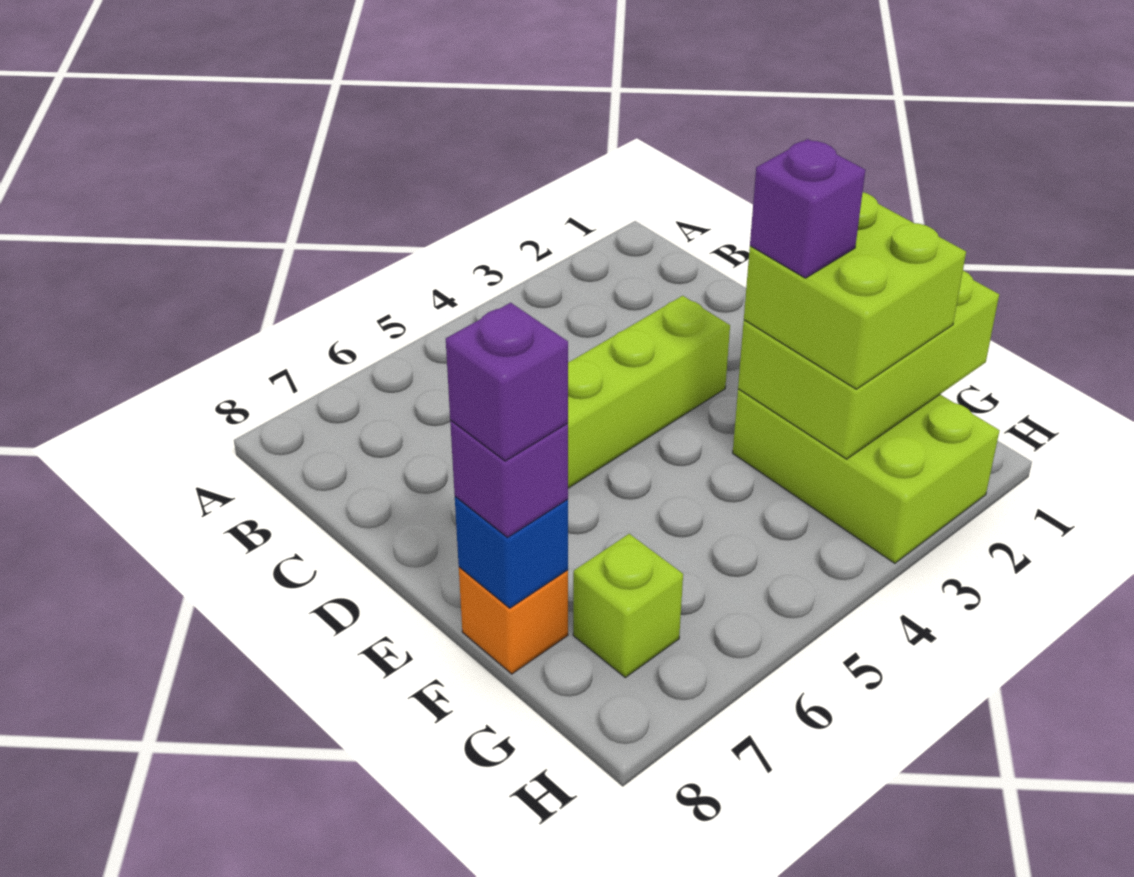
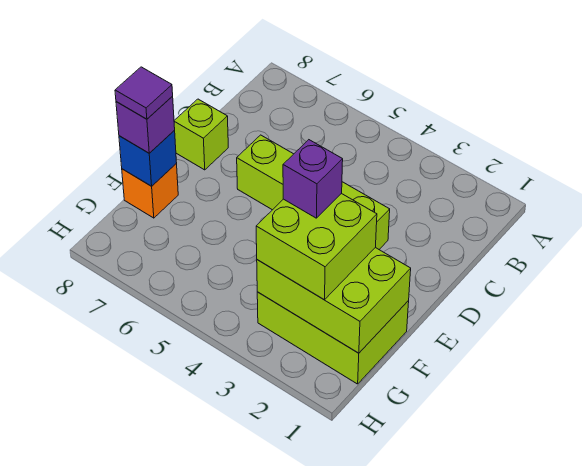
lime brick F2:H3 level 1 -> lime brick F1:G3 level 1
purple brick F8 level 4 -> purple tile F8 level 4
lime brick G7 level 1 -> lime brick D8 level 1

